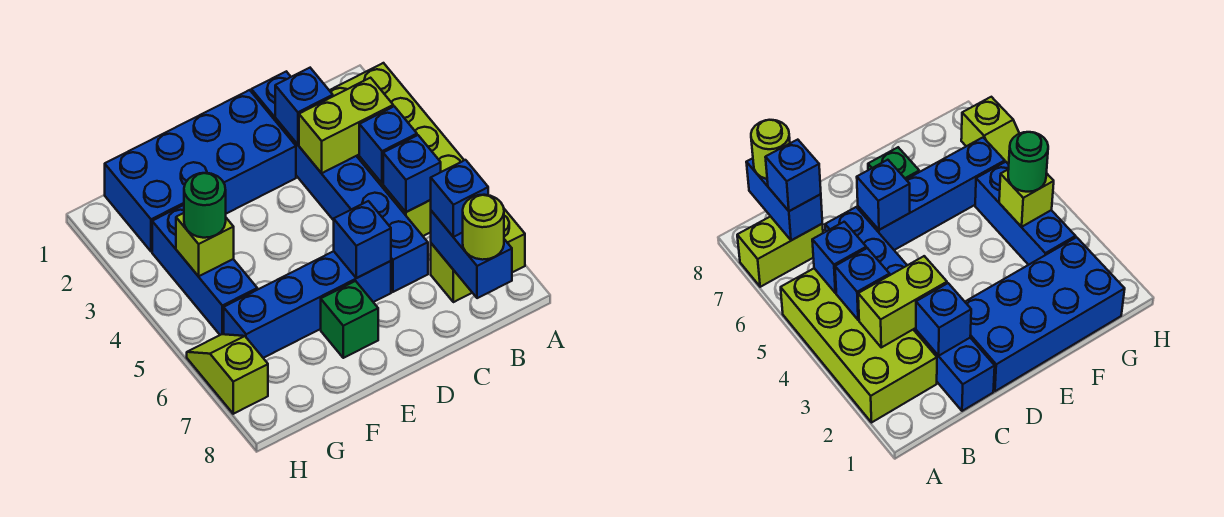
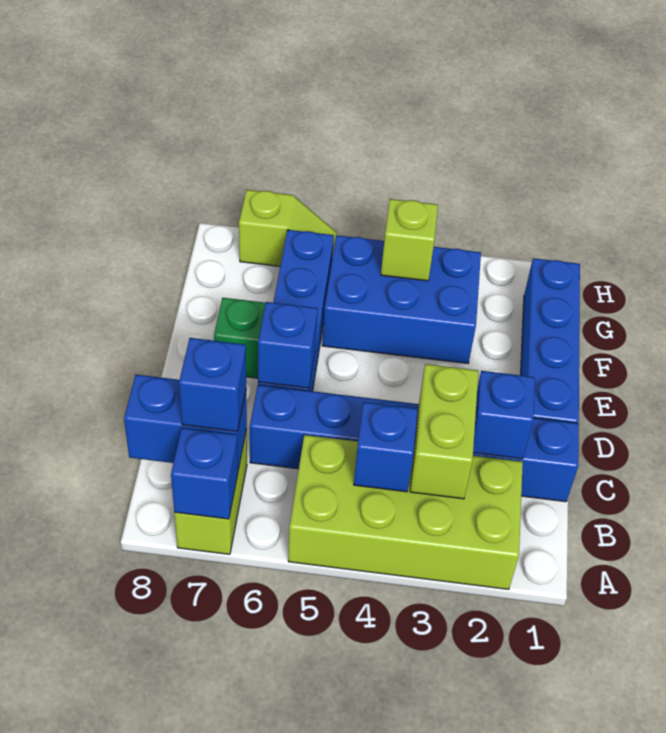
blue brick B5 level 2 -> blue brick A7 level 2
lime round brick B8 level 3 -> none
blue brick D1:G2 level 1 -> blue brick D1:G1 level 1
blue brick G3:G5 level 1 -> blue brick F3:G5 level 1
green round brick G4 level 3 -> none

